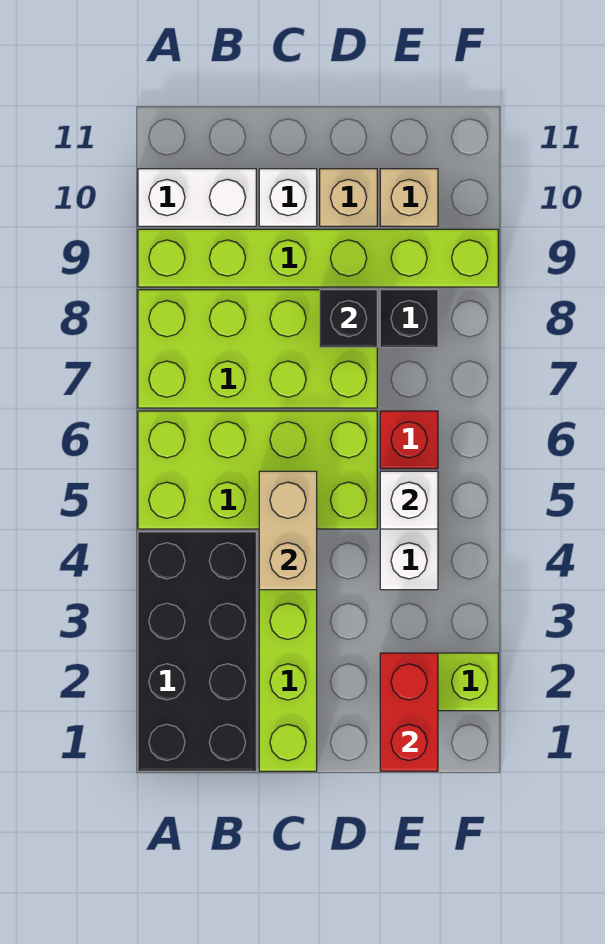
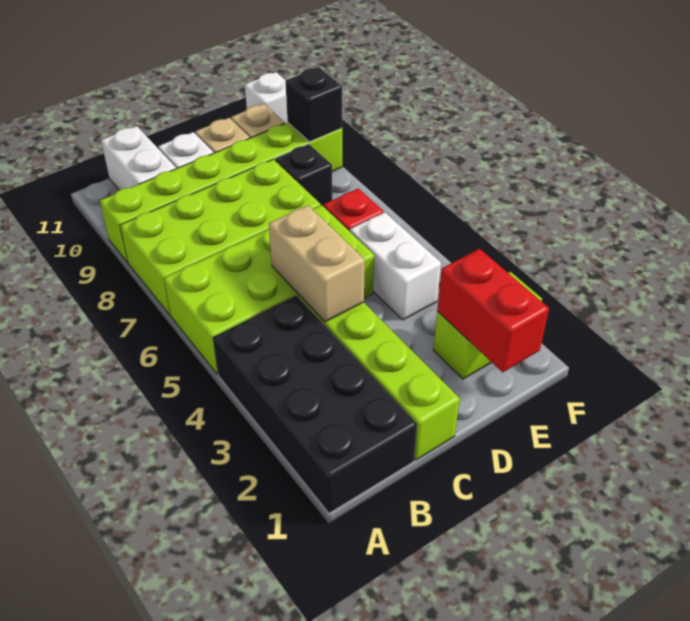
white brick A10:B10 level 1 -> white brick B10:B11 level 1
black brick D8 level 2 -> black brick F9 level 2
white brick E5 level 2 -> white brick F11 level 1

